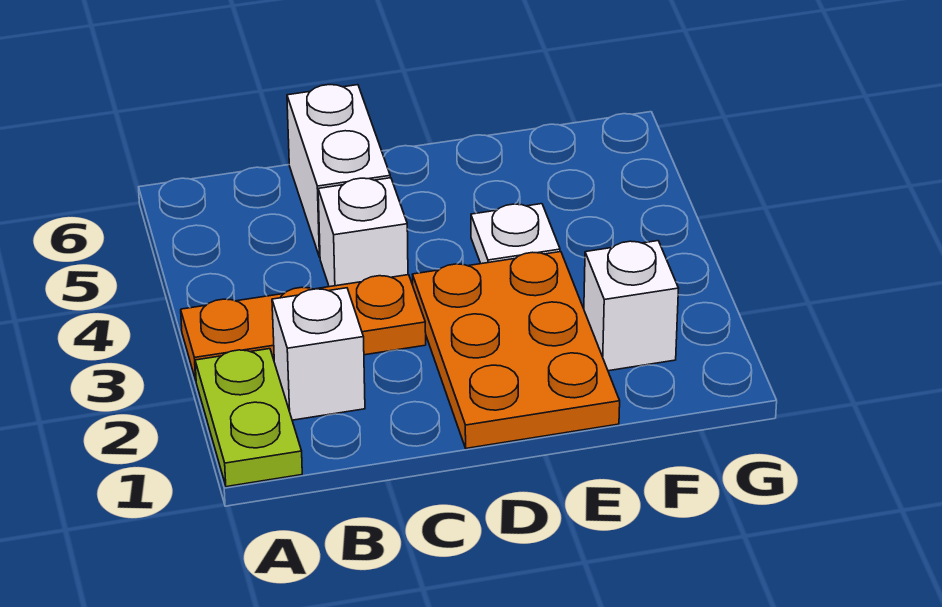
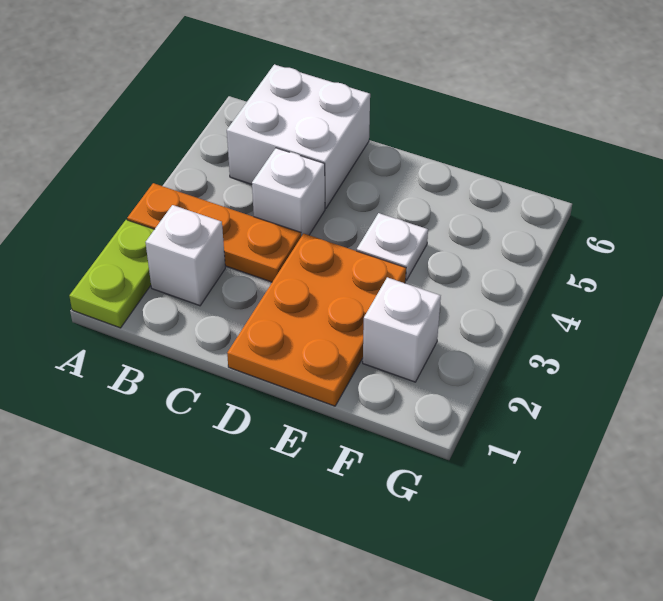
white brick C5:C6 level 1 -> white brick B5:C6 level 1

